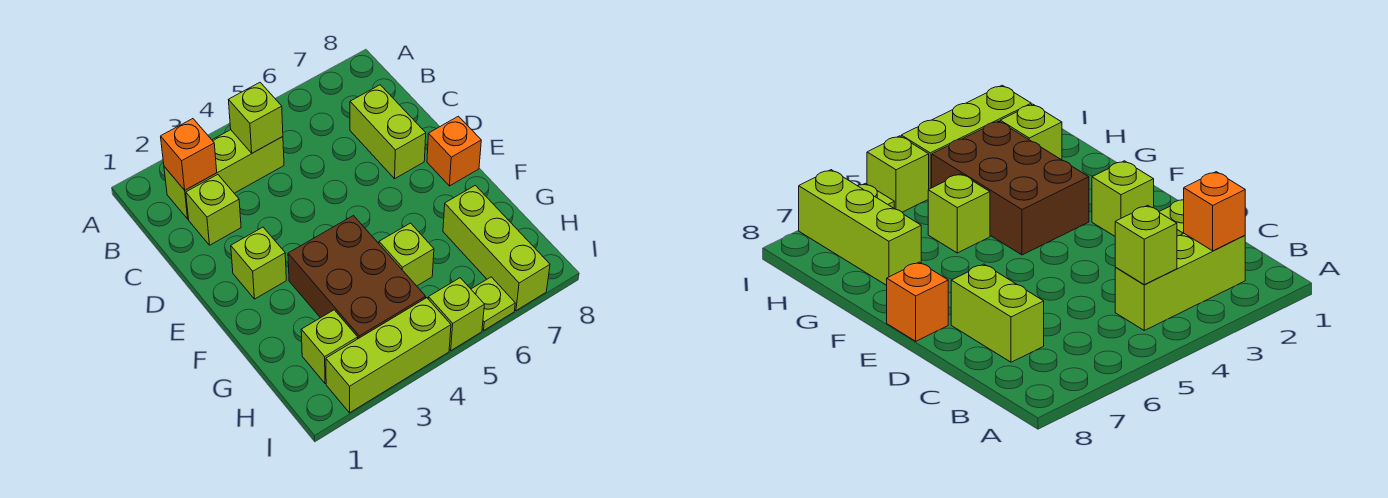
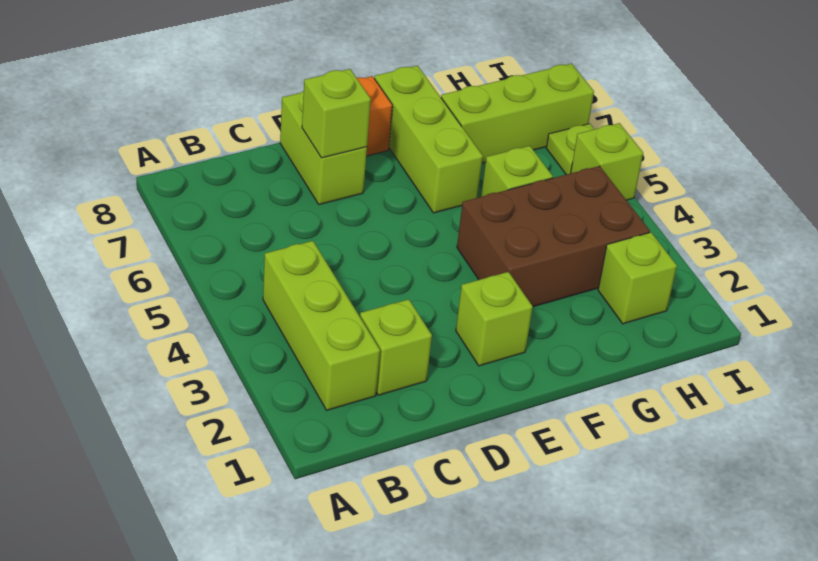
orange brick B2 level 2 -> none
lime brick B4 level 2 -> lime brick D7 level 2
lime brick C7:D7 level 1 -> lime brick D7:D8 level 1
lime brick I2:I4 level 1 -> lime brick F6:F8 level 1

